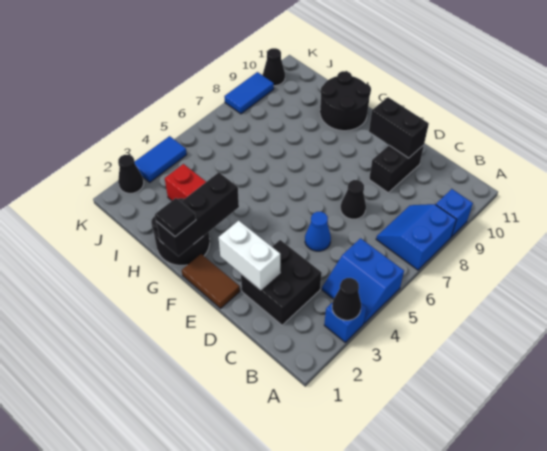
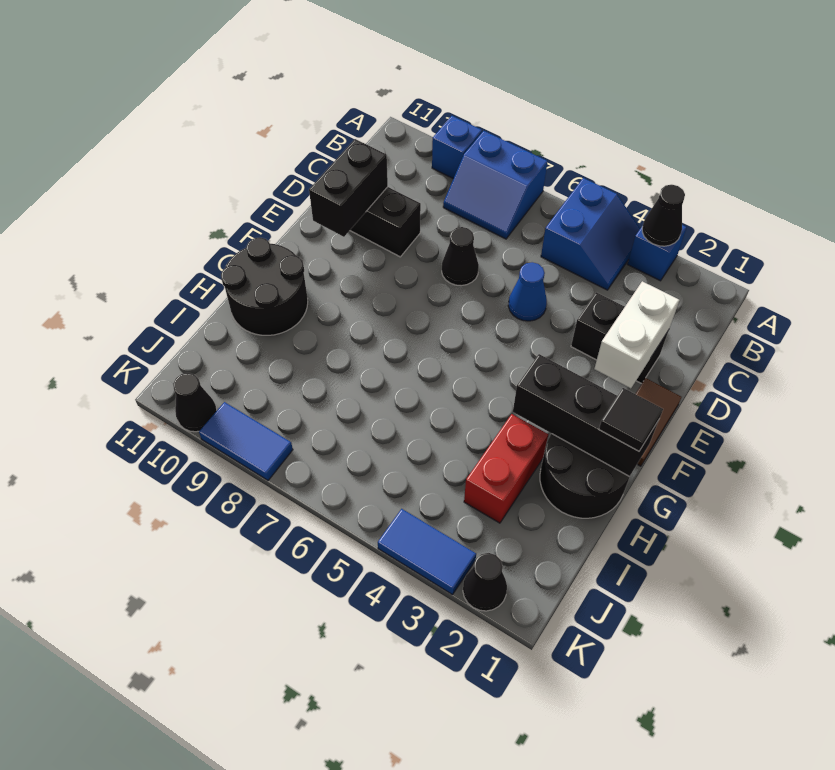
black brick C2:D3 level 1 -> black brick D2:D3 level 1

